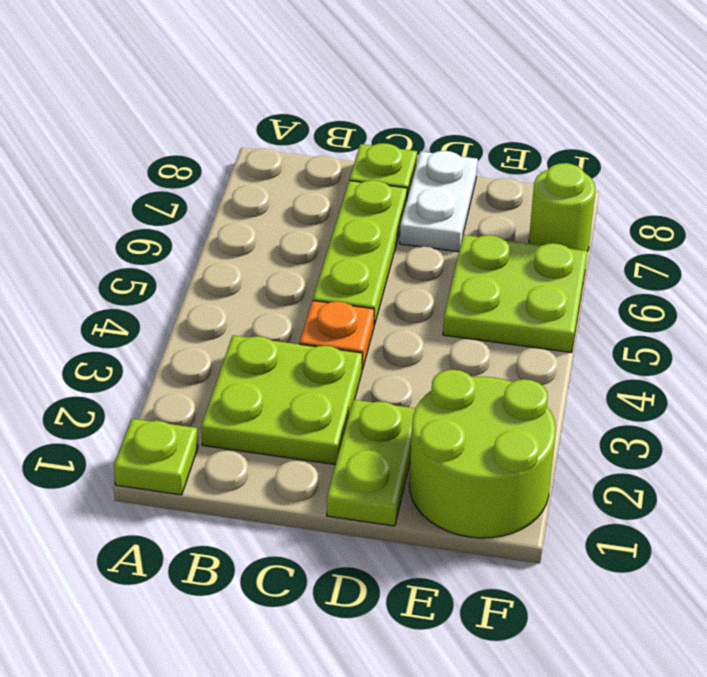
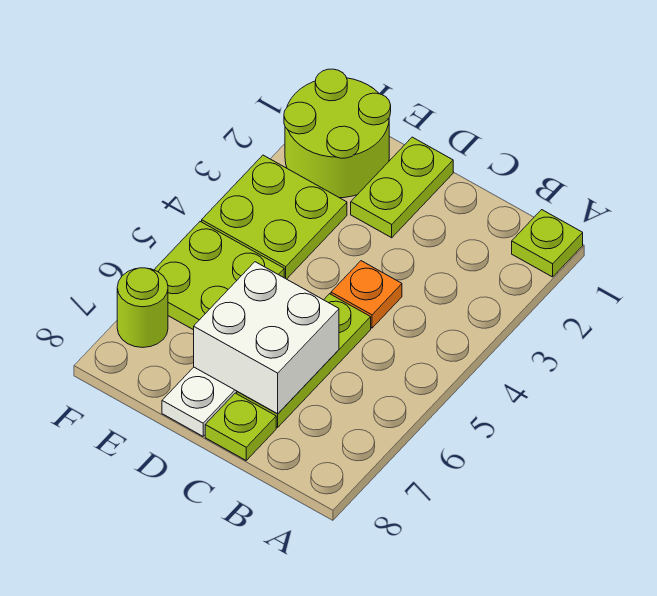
lime plate B2:C3 level 1 -> lime plate E3:F4 level 1
none -> white brick C6:D7 level 2

